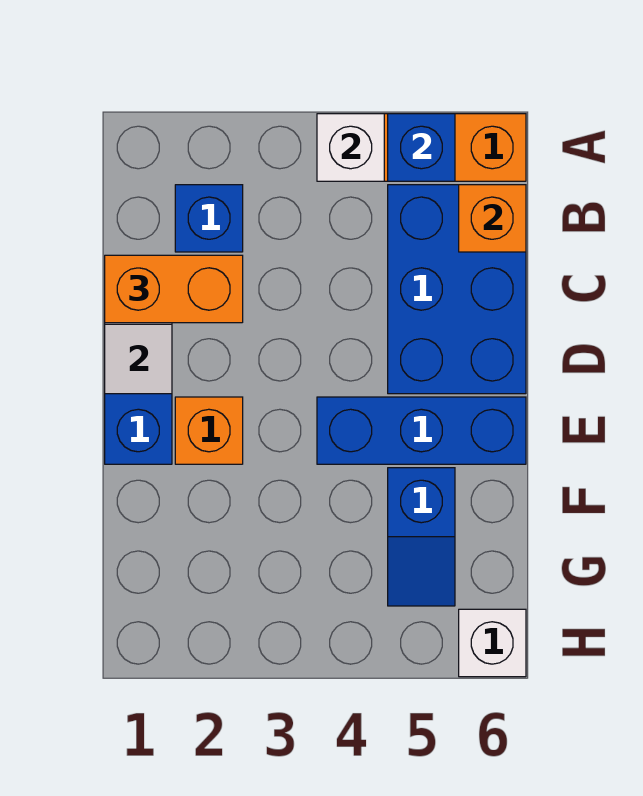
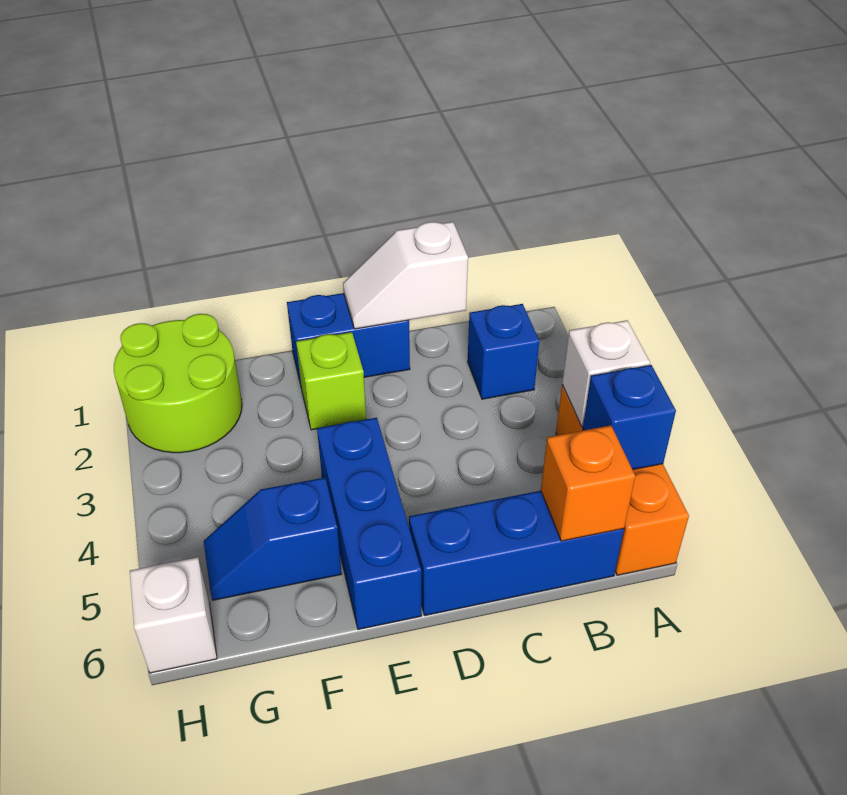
blue brick B5:D6 level 1 -> blue brick B6:D6 level 1
orange brick C1:C2 level 3 -> none
orange brick E2 level 1 -> lime brick E2 level 1
none -> lime round brick G1:H2 level 1

